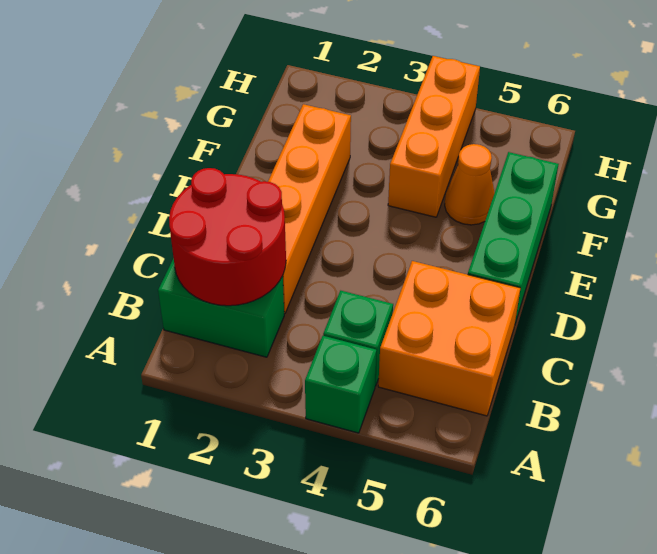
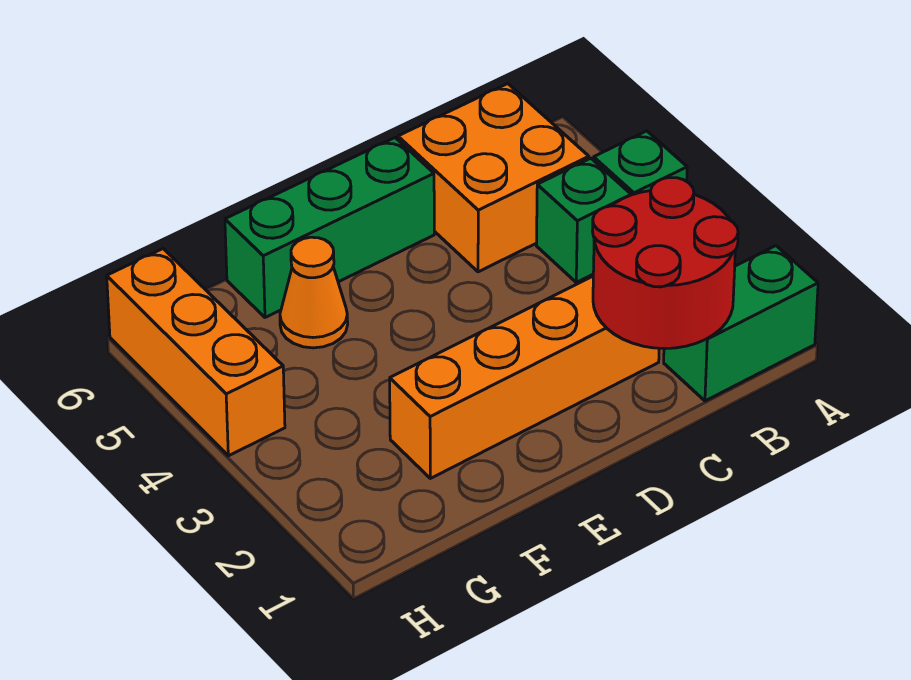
green brick B1:B2 level 1 -> green brick A1:B1 level 1
orange brick F4:H4 level 1 -> orange brick H4:H6 level 1

